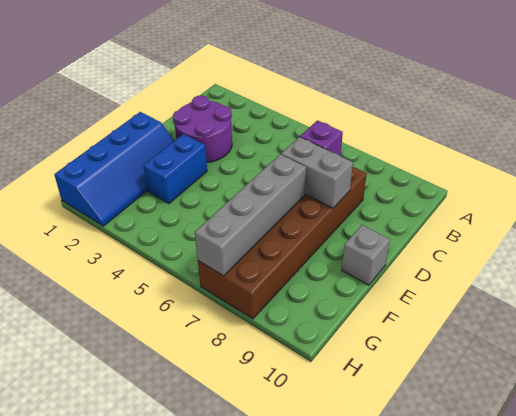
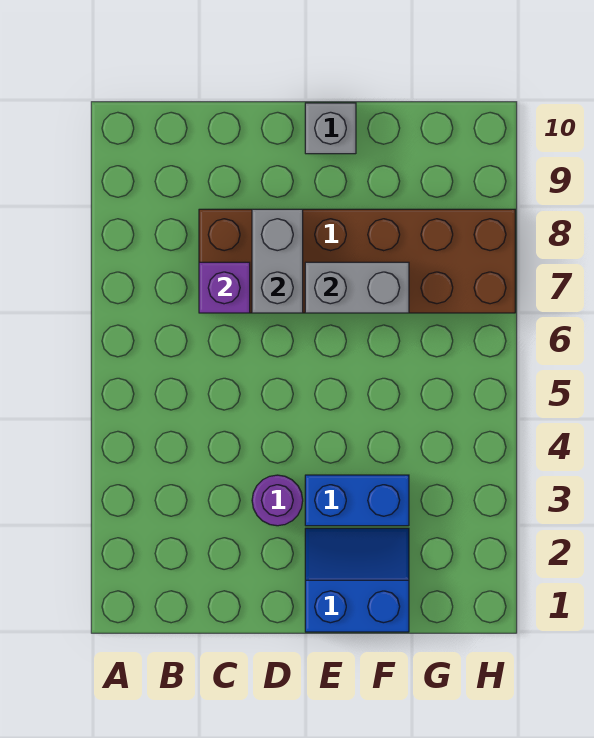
purple round brick C2:D3 level 1 -> purple round brick D3 level 1
blue slope E1:H2 level 1 top 1 -> blue slope E1:F2 level 1 top 1
grey brick E7:H7 level 2 -> grey brick E7:F7 level 2

